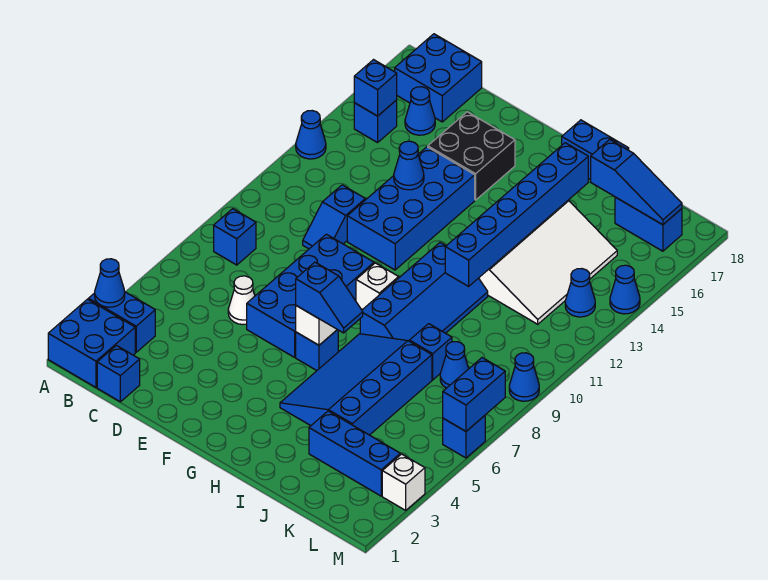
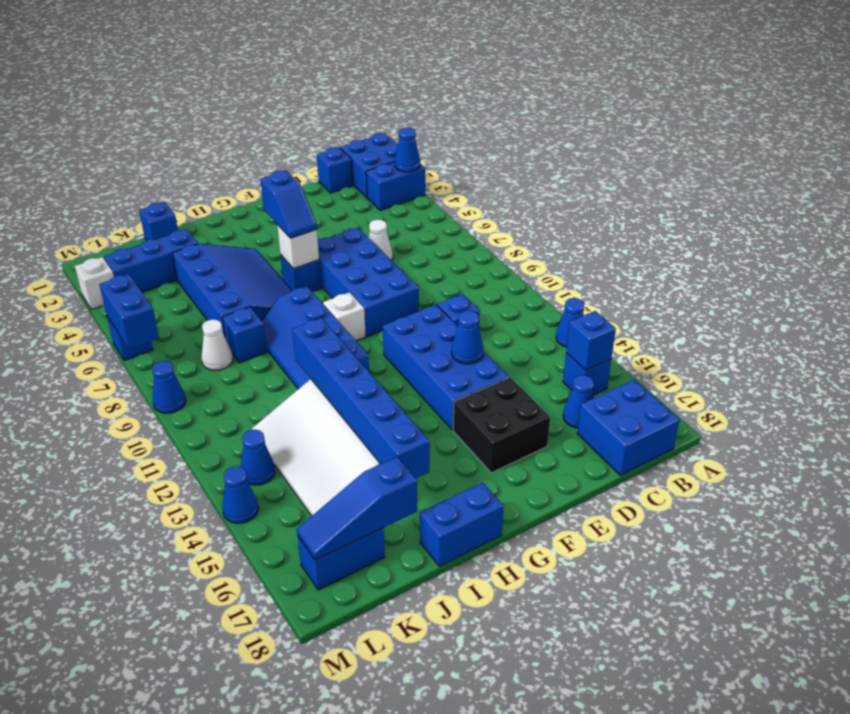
blue brick B8 level 1 -> blue brick J1 level 1
blue slope G6:H6 level 3 top G -> blue slope G5:G6 level 3 top 5
blue cone K8 level 1 -> white cone K8 level 1

